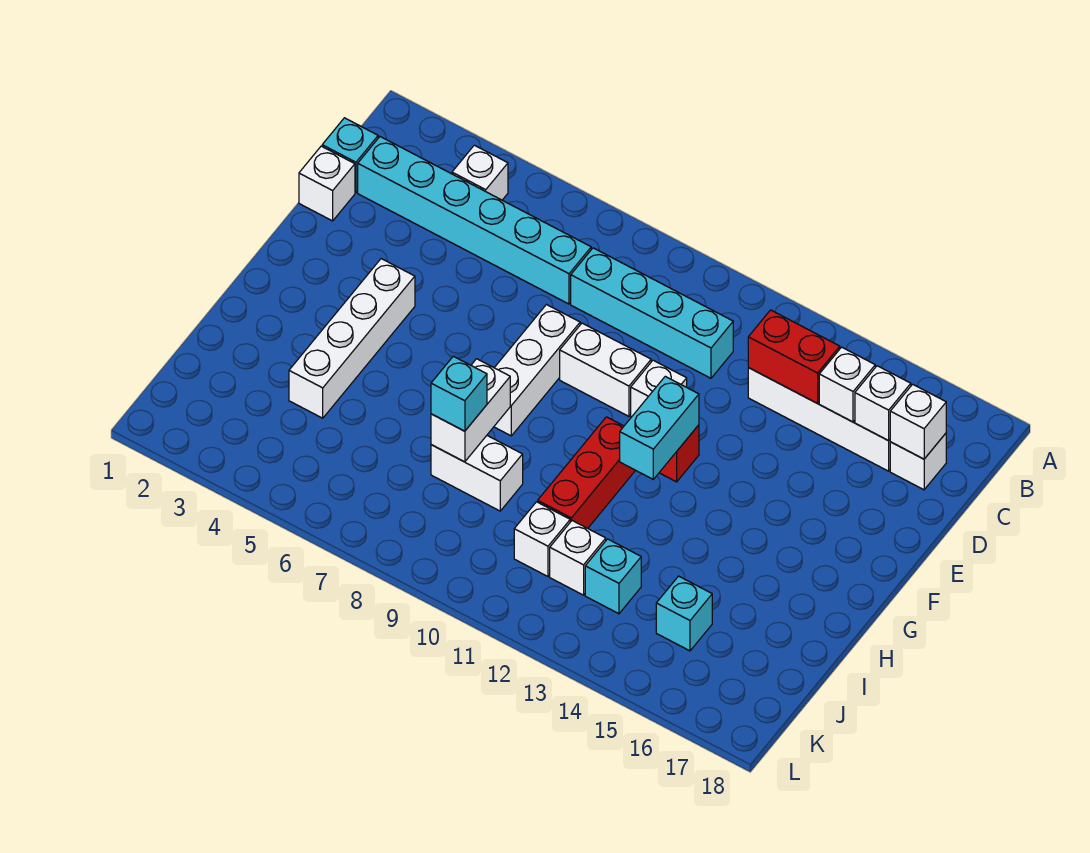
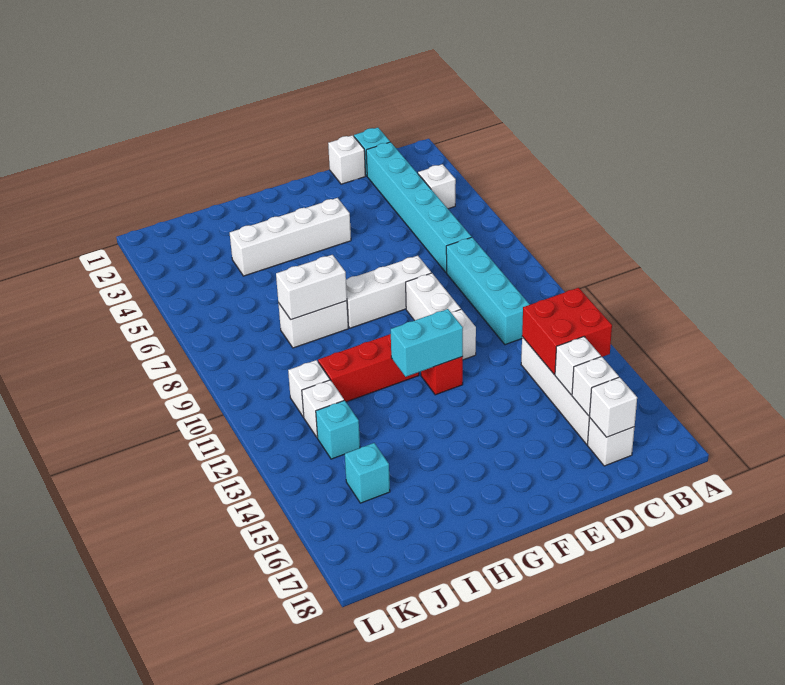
red brick C13:C14 level 2 -> red brick B13:C14 level 2
white brick I8:I9 level 1 -> white brick H8:I8 level 1
cyan brick I8 level 3 -> none

